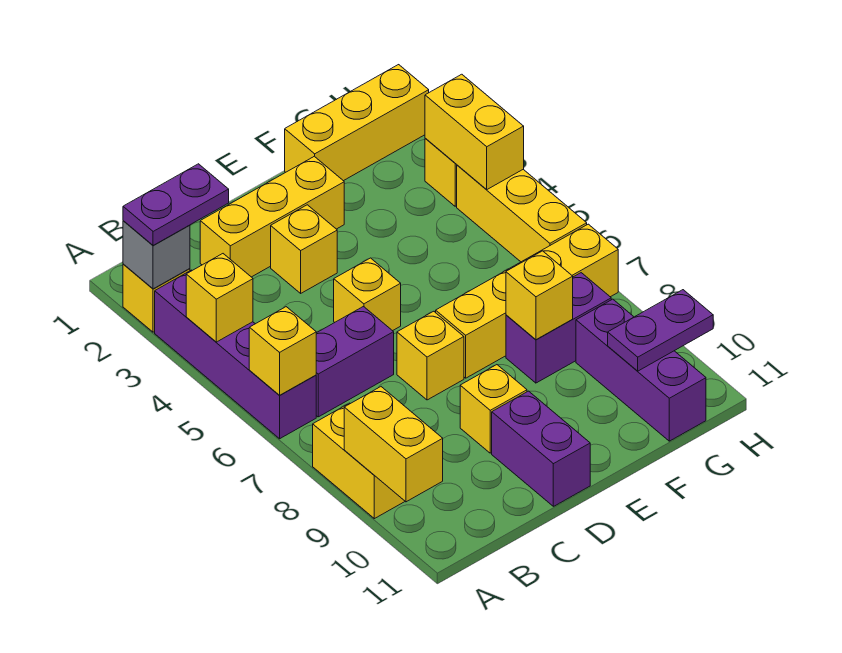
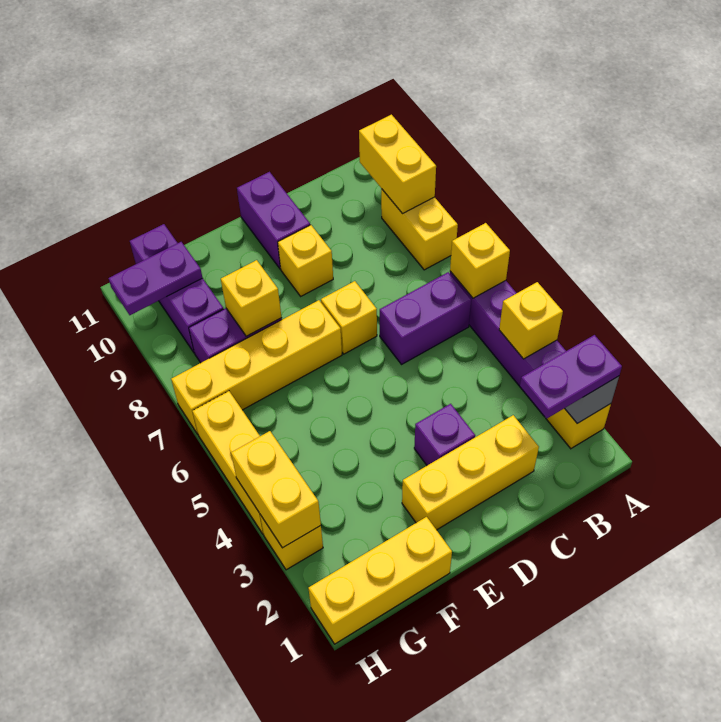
yellow brick D3 level 1 -> purple brick D3 level 1
yellow brick D5 level 1 -> none

